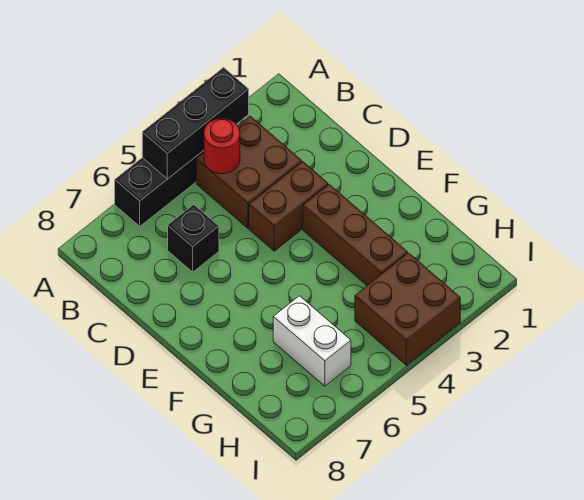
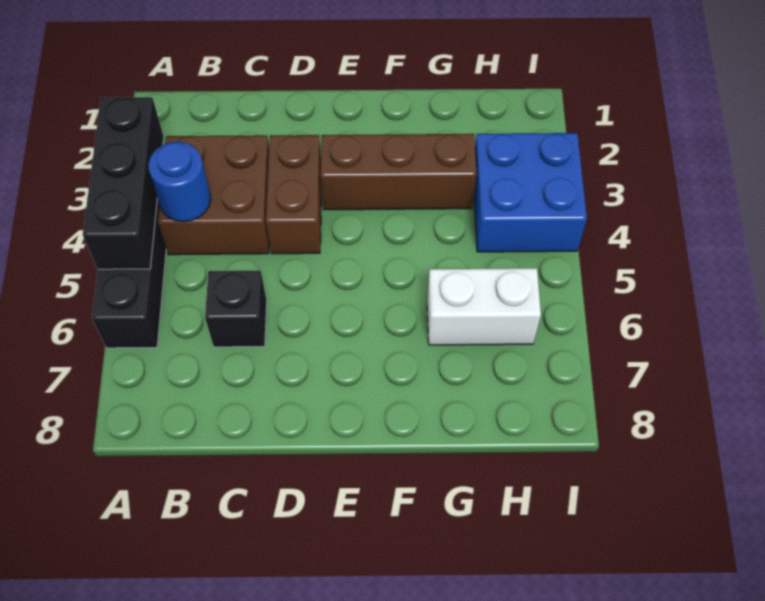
red round brick B4 level 2 -> blue round brick B4 level 2
brown brick H3:I4 level 1 -> blue brick H3:I4 level 1

